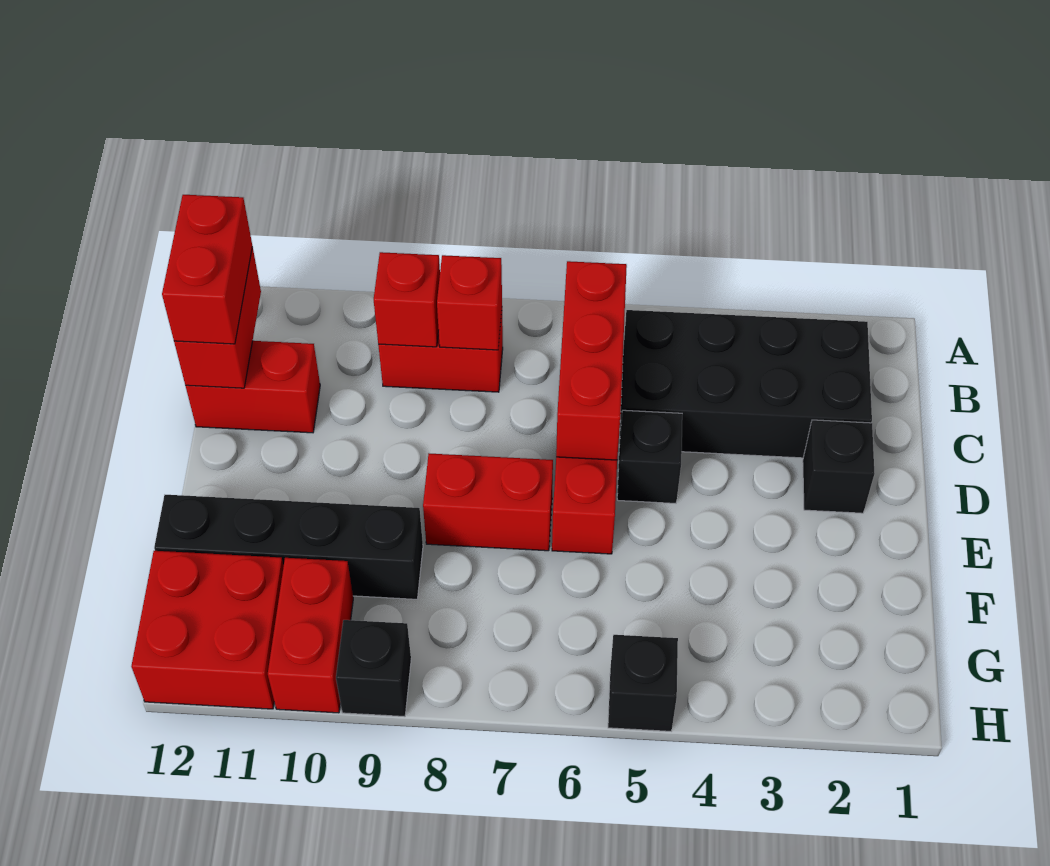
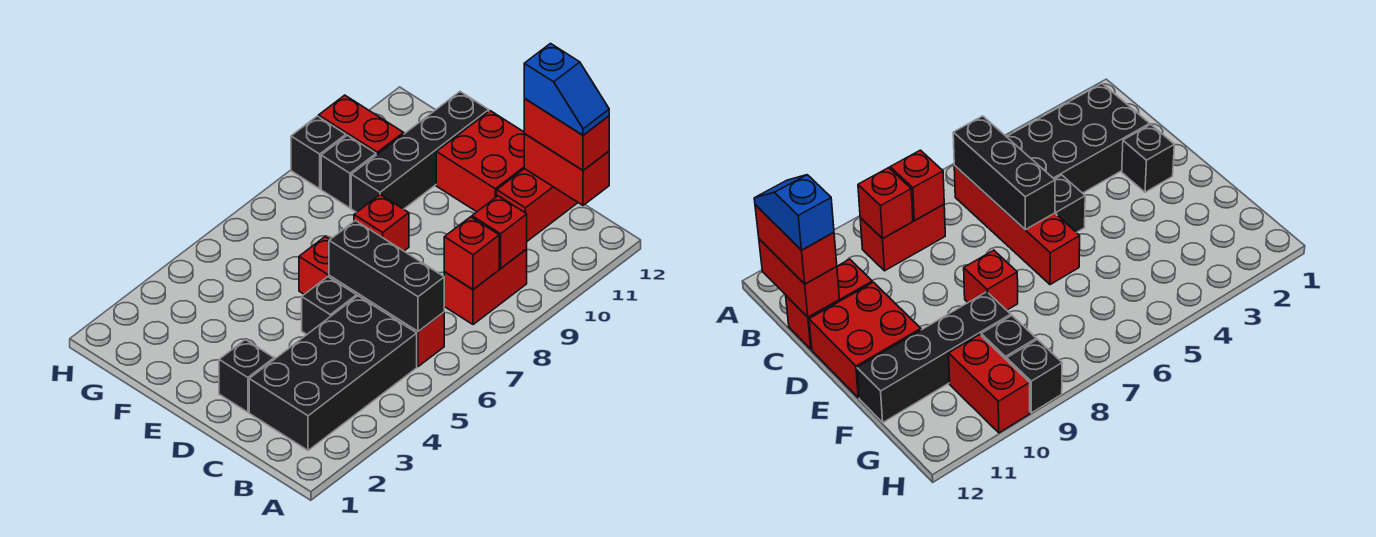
red brick B6:D6 level 2 -> black brick B6:D6 level 2
none -> blue slope B12:C12 level 4 top C
red brick E7:E8 level 1 -> red brick E8 level 1
red brick G11:H12 level 1 -> red brick D11:E12 level 1
black brick H5 level 1 -> black brick G9 level 1

